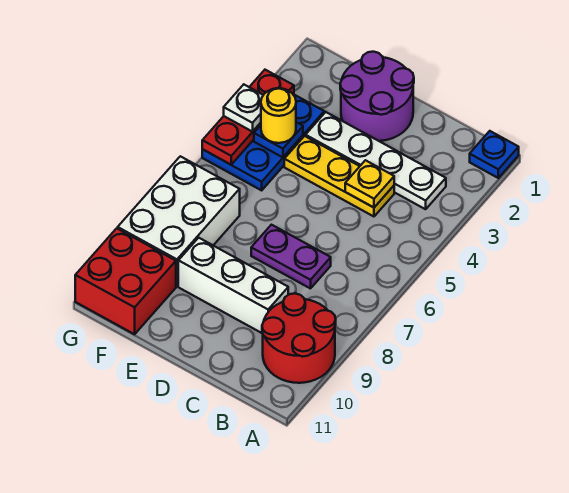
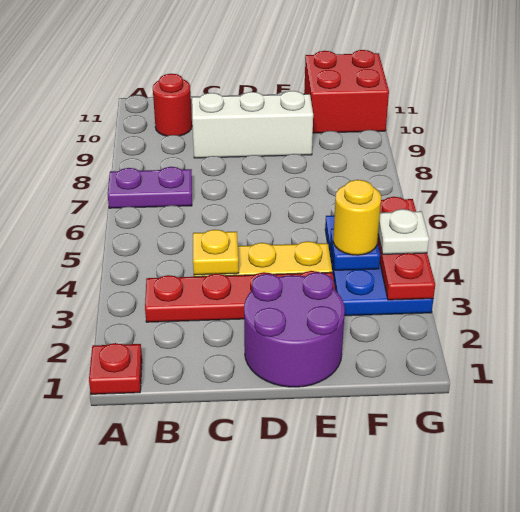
blue plate A1 level 1 -> red plate A1 level 1
red round brick A9:B10 level 1 -> red round brick B10 level 1
white plate B3:E3 level 1 -> red plate B3:E3 level 1
purple plate C7:D7 level 1 -> purple plate A7:B7 level 1
white brick F7:G9 level 1 -> none

